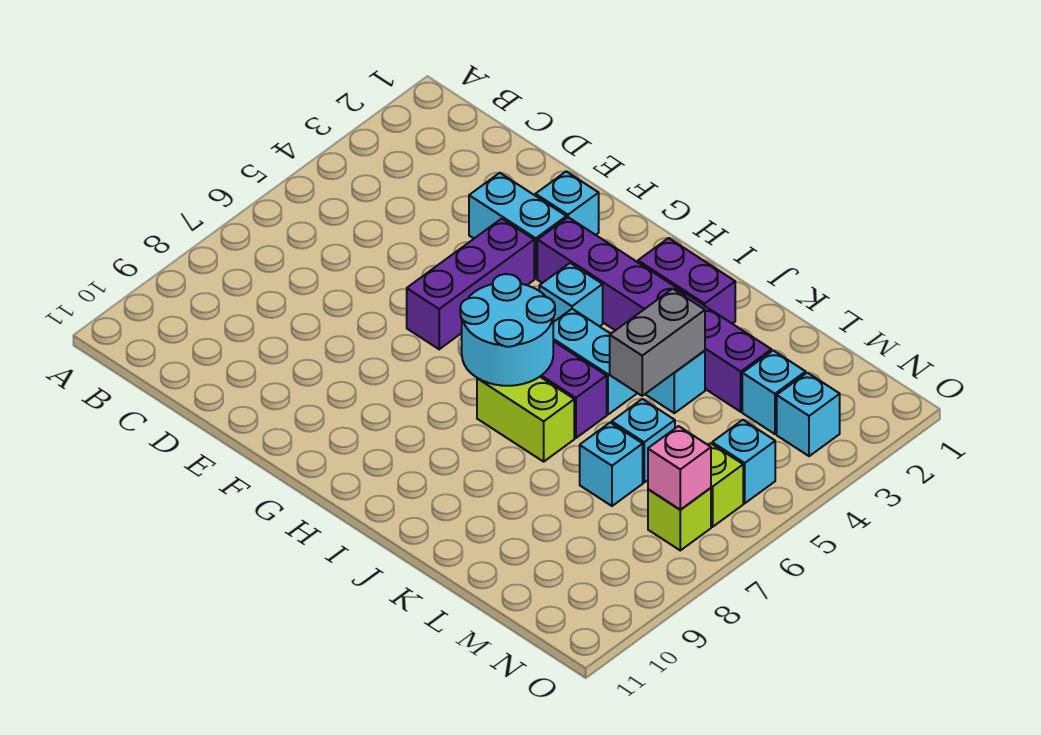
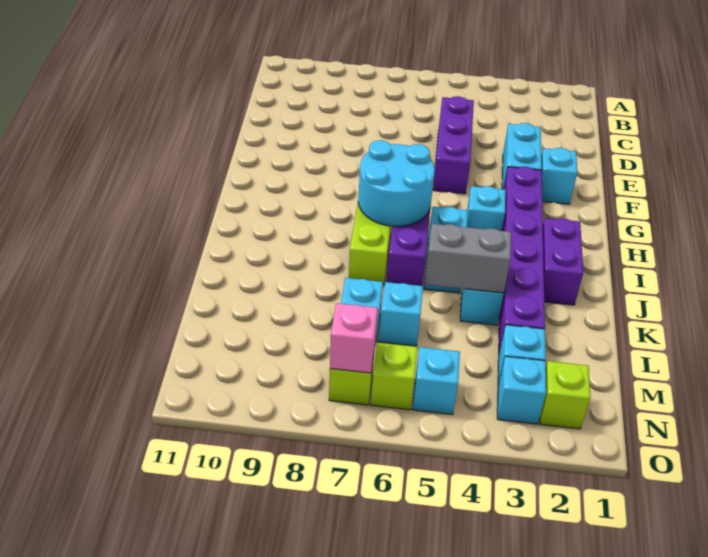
purple brick F4:F6 level 1 -> purple brick D5:F5 level 1
none -> lime brick N2 level 1

